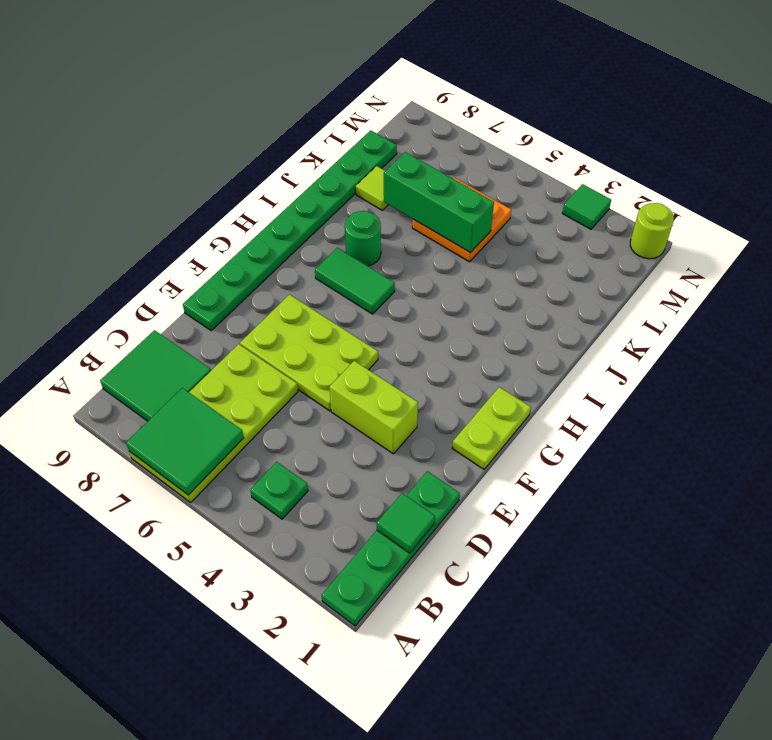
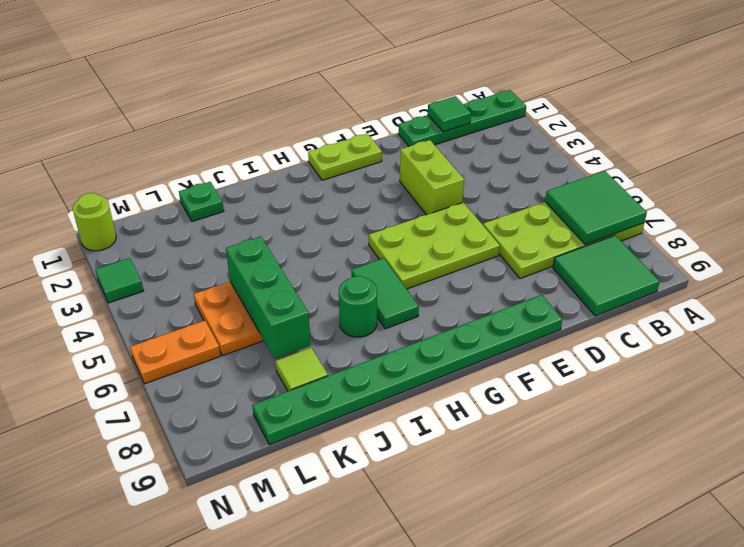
green plate B4 level 1 -> green plate K1 level 1
lime plate E5:F7 level 1 -> lime plate E5:G6 level 1
none -> orange plate M6:N6 level 1

